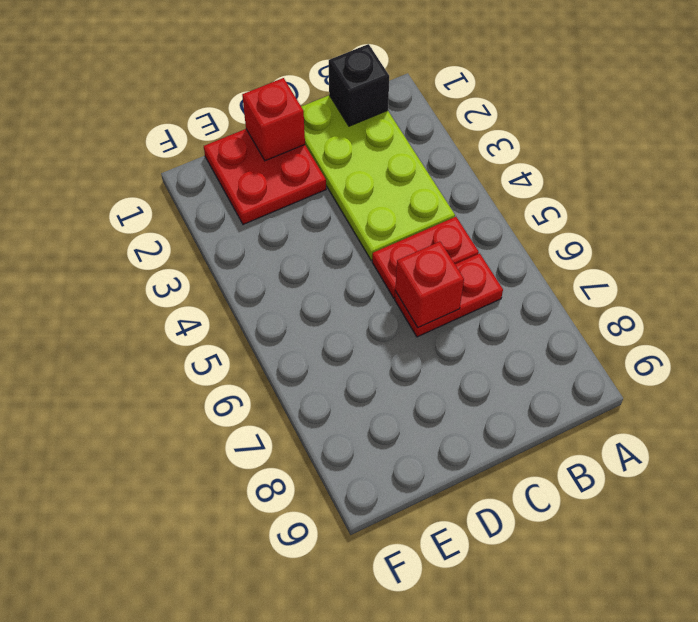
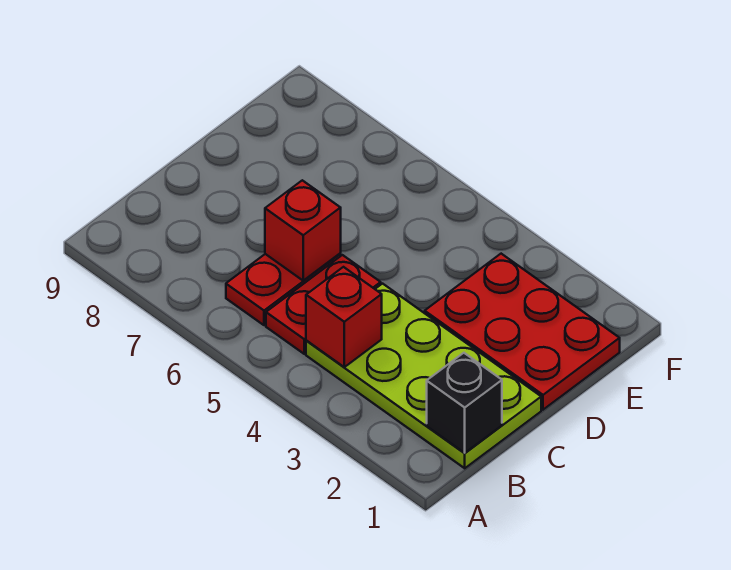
red plate D1:E2 level 1 -> red plate D1:E3 level 1
red brick D1 level 2 -> red brick B4 level 2

